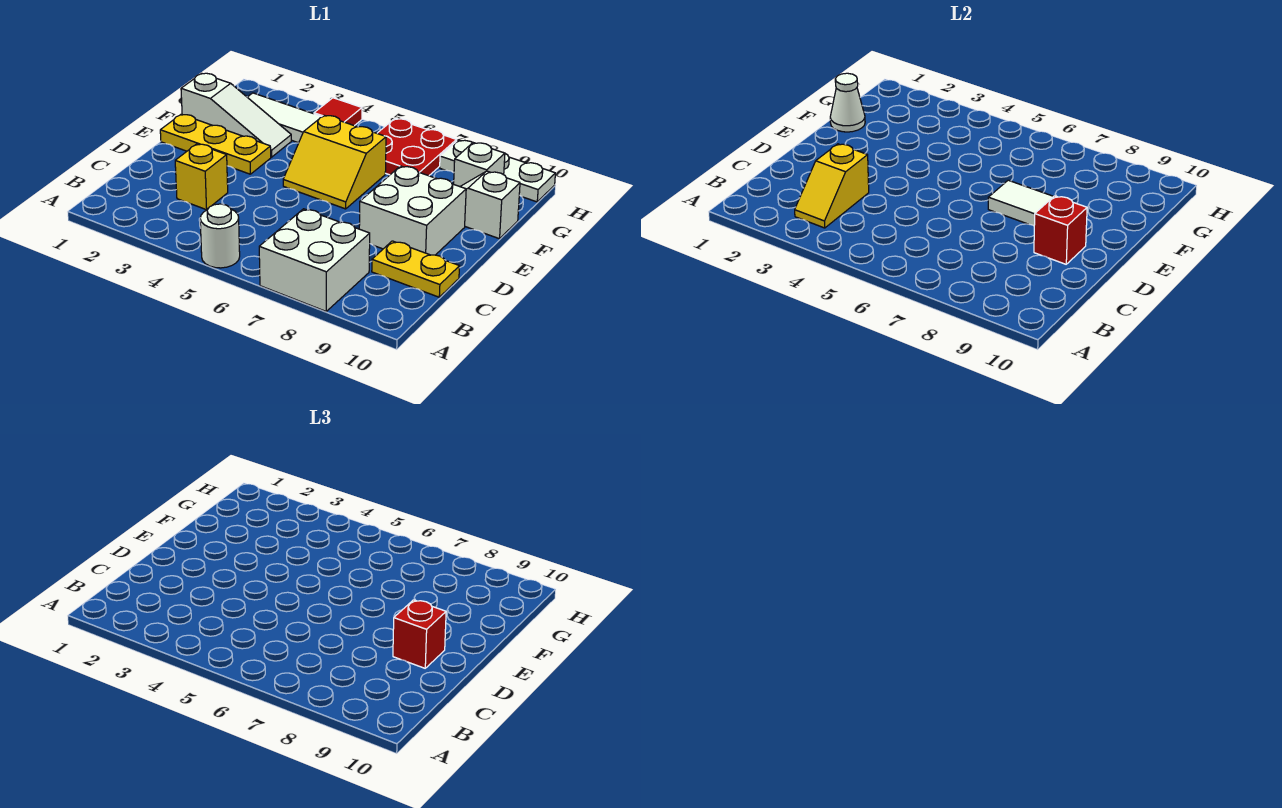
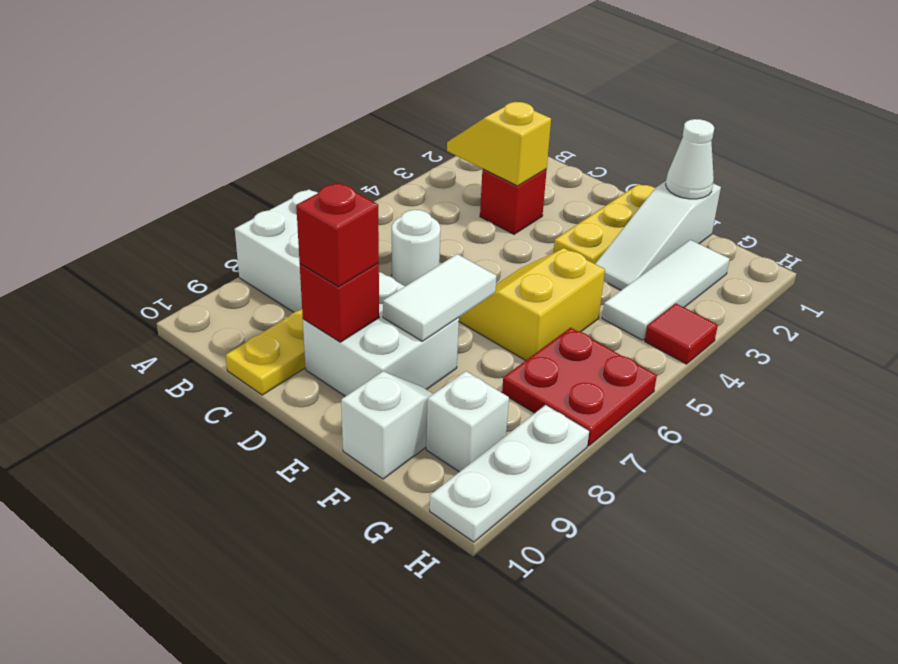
white round brick A5 level 1 -> white round brick C6 level 1
yellow brick C3 level 1 -> red brick C3 level 1

